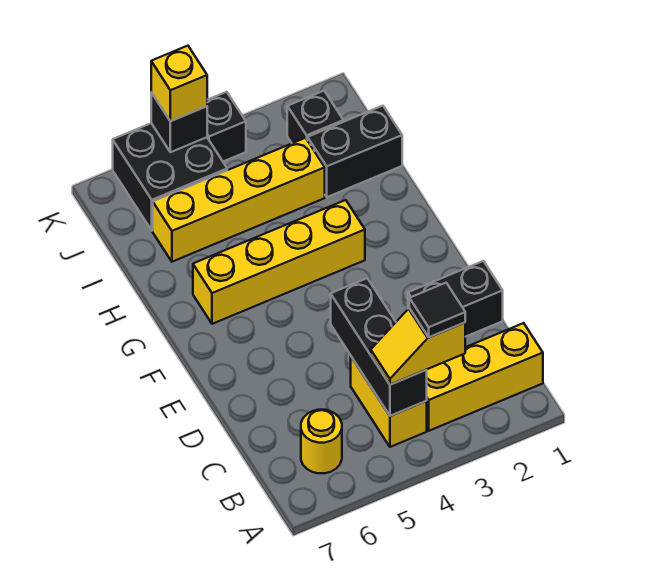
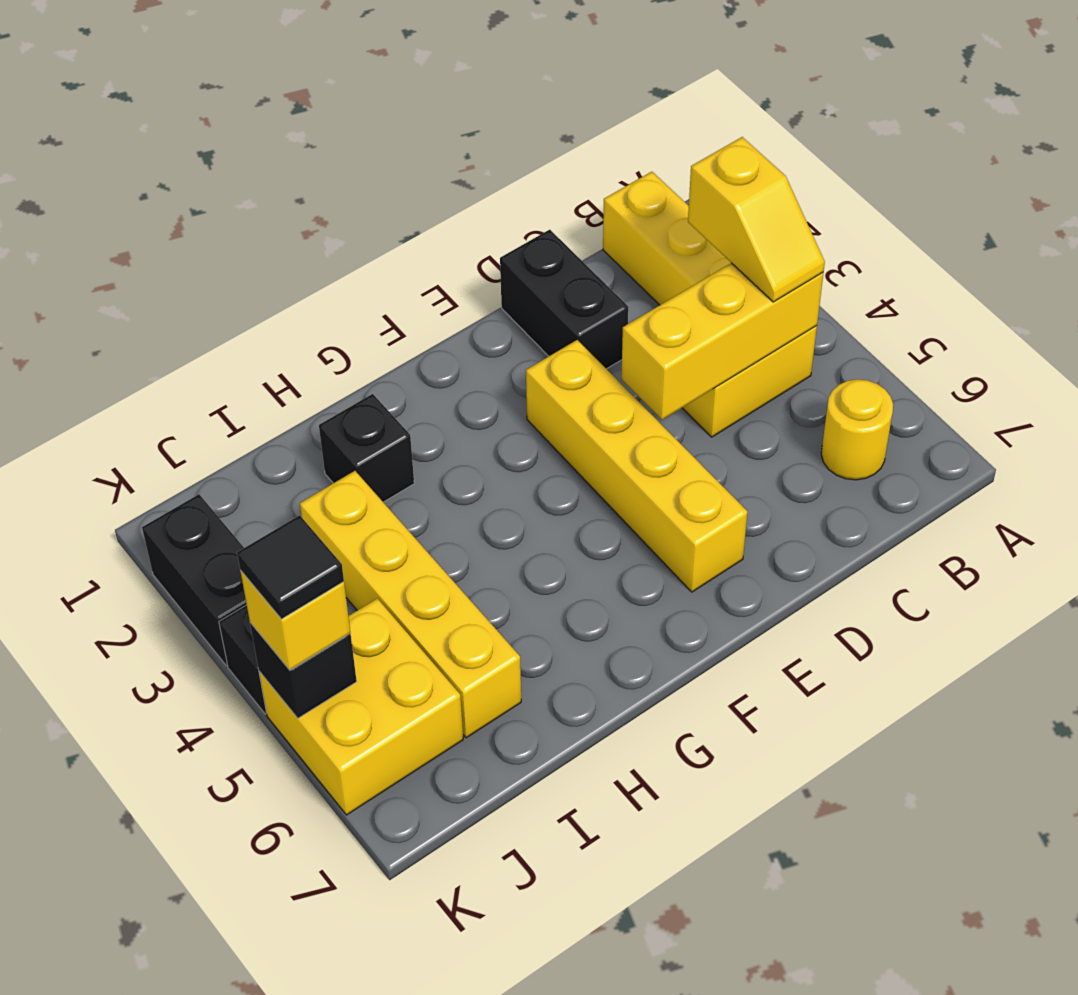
black tile B3 level 4 -> black tile K5 level 4
black brick B4:D4 level 2 -> yellow brick B4:D4 level 2
yellow brick G3:G6 level 1 -> yellow brick E3:E6 level 1
black brick I1:I2 level 1 -> black brick K2:K3 level 1
black brick J2 level 1 -> black brick H2 level 1
black brick J5:K6 level 1 -> yellow brick J5:K6 level 1

